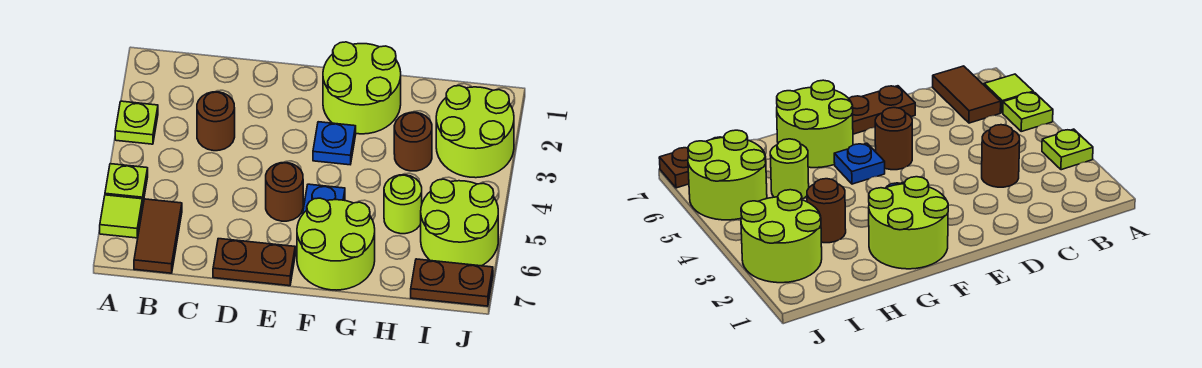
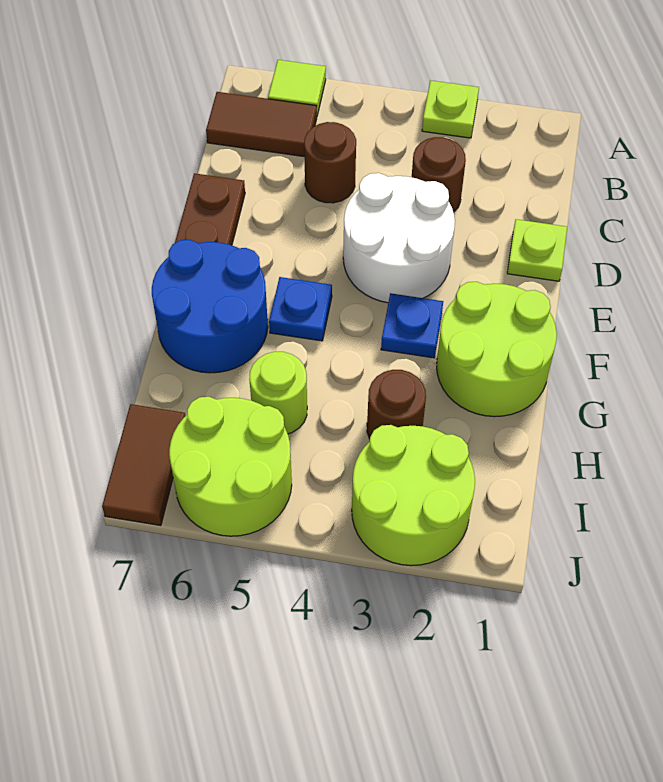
lime plate A5 level 1 -> lime plate D1 level 1
none -> white round brick D3:E4 level 1
brown round brick E5 level 1 -> brown round brick C5 level 1
lime round brick F6:G7 level 1 -> blue round brick F6:G7 level 1
brown plate I7:J7 level 1 -> brown tile I7:J7 level 1

